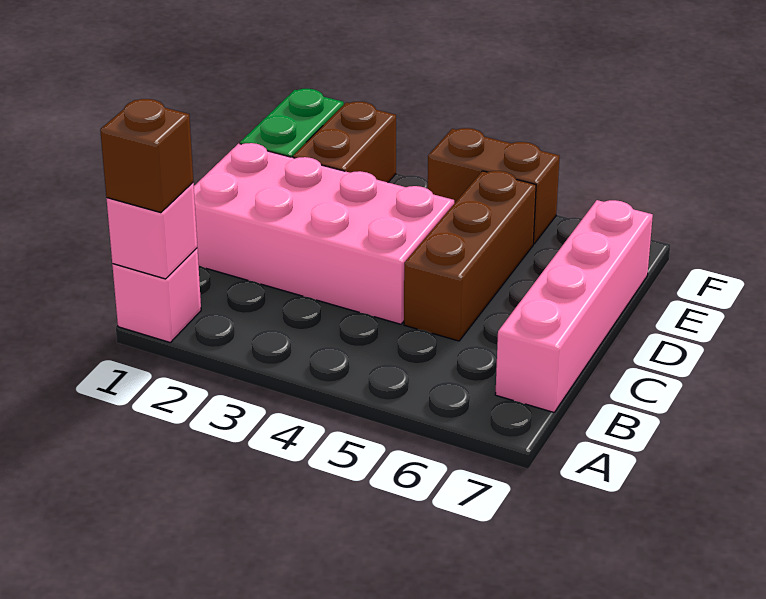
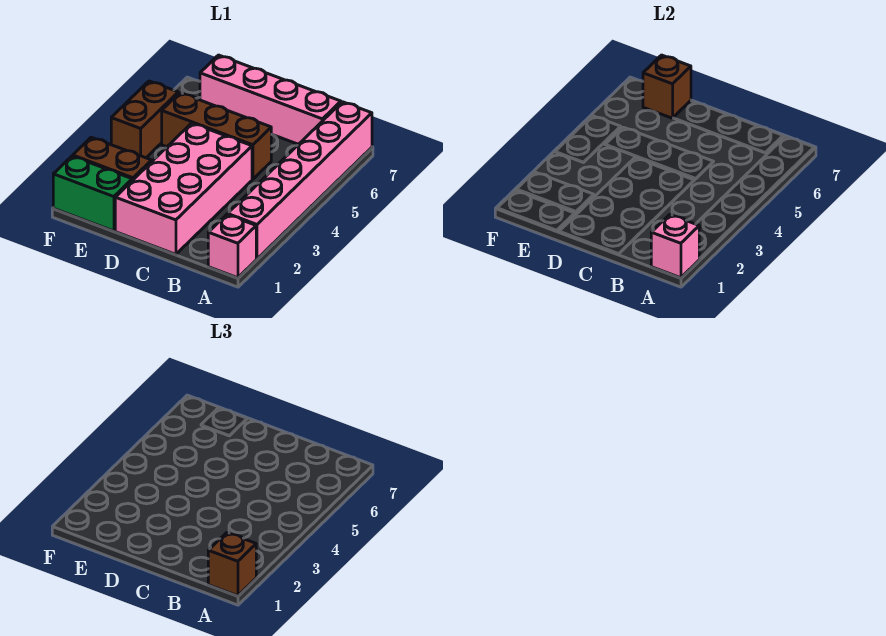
none -> pink brick A2:A7 level 1
none -> brown brick E7 level 2

